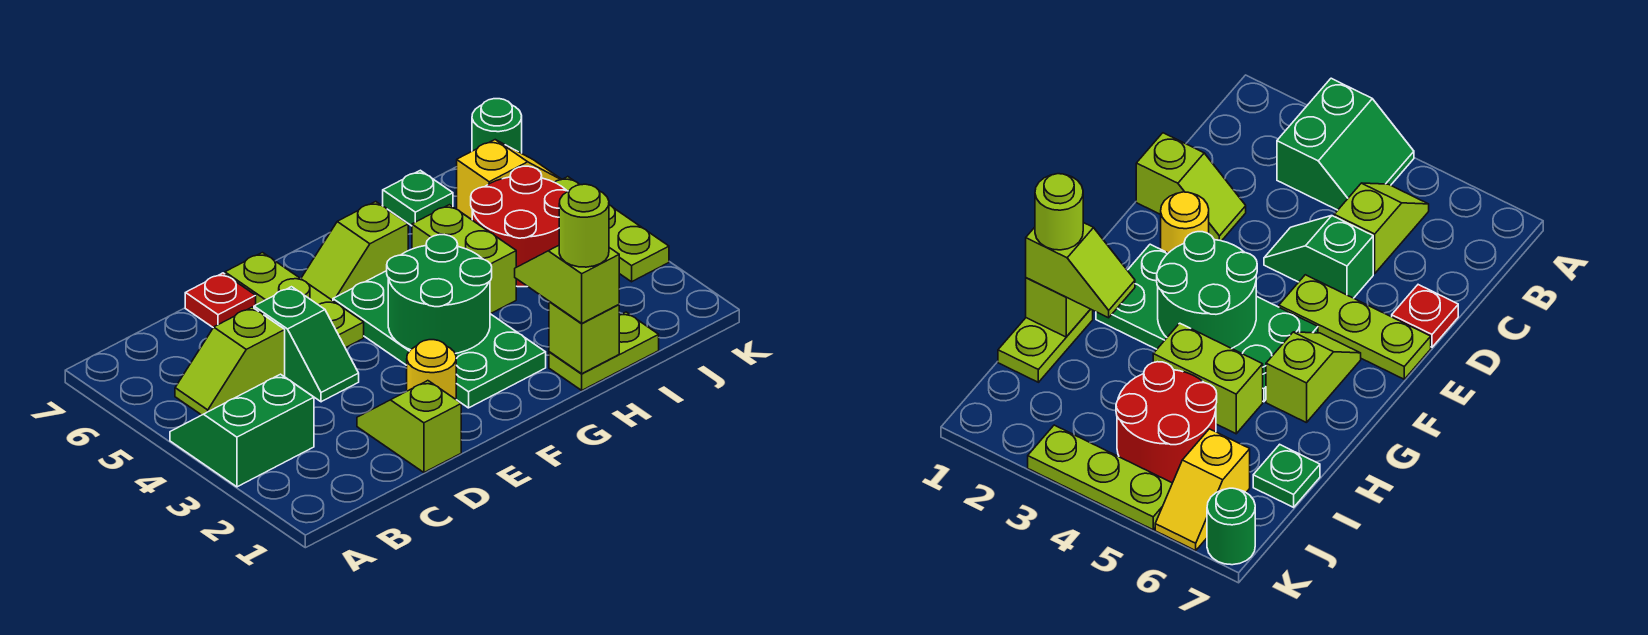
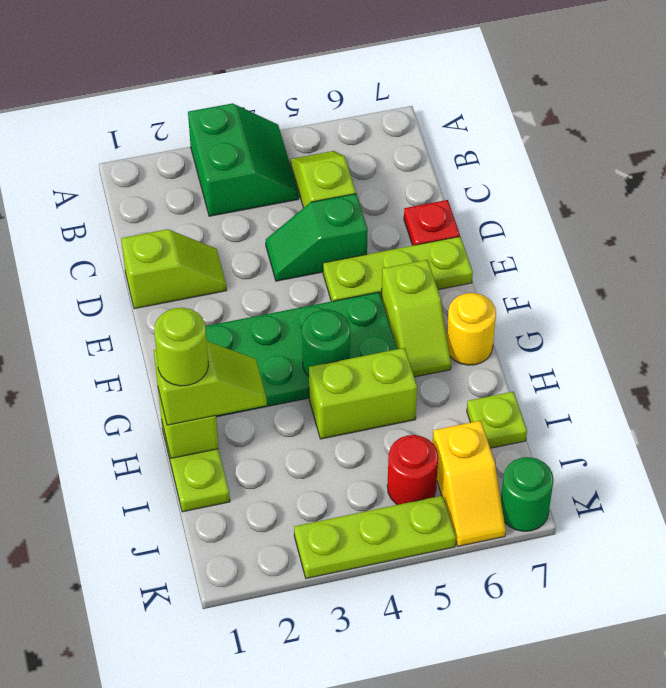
yellow round brick E2 level 1 -> yellow round brick G7 level 1
green round brick F3:G4 level 2 -> green round brick G4 level 2
lime slope F6:G6 level 1 top G -> lime slope F6:G6 level 1 top F
red round brick I4:J5 level 1 -> red round brick J5 level 1
green plate I7 level 1 -> lime plate I7 level 1

